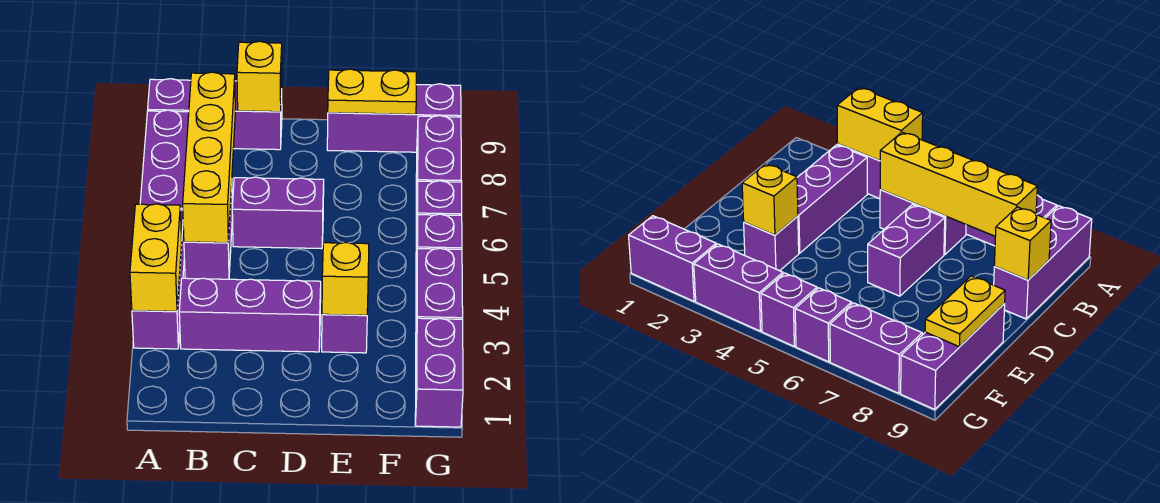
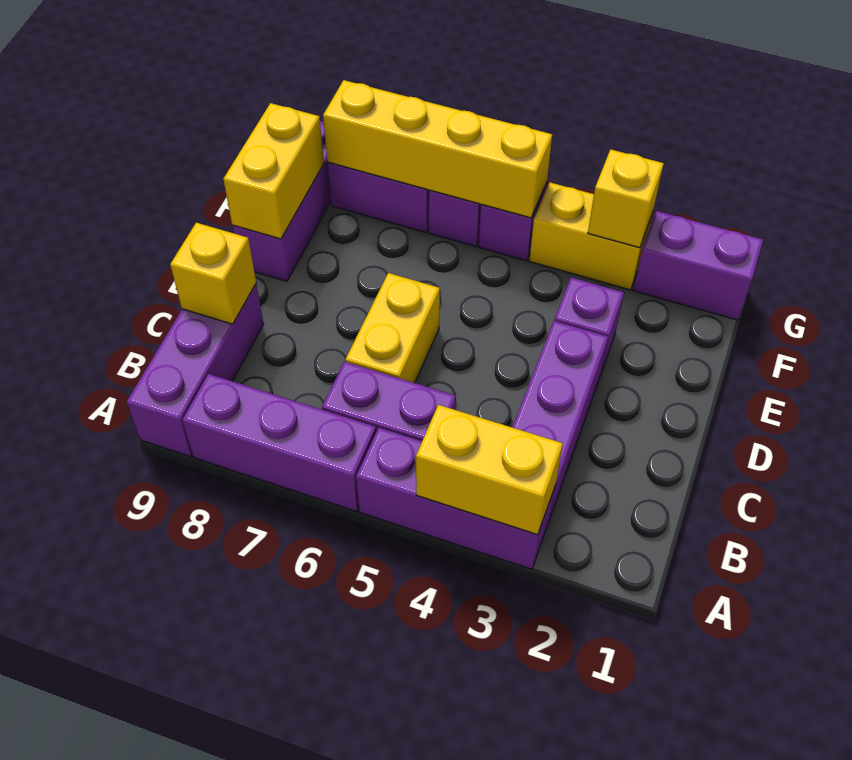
yellow brick B5:B8 level 2 -> yellow brick G5:G8 level 2
purple brick C6:D6 level 1 -> yellow brick C6:D6 level 1
yellow brick E3 level 2 -> yellow brick G3 level 2
yellow plate E9:F9 level 2 -> yellow brick E9:F9 level 2
purple brick G3:G4 level 1 -> yellow brick G3:G4 level 1

